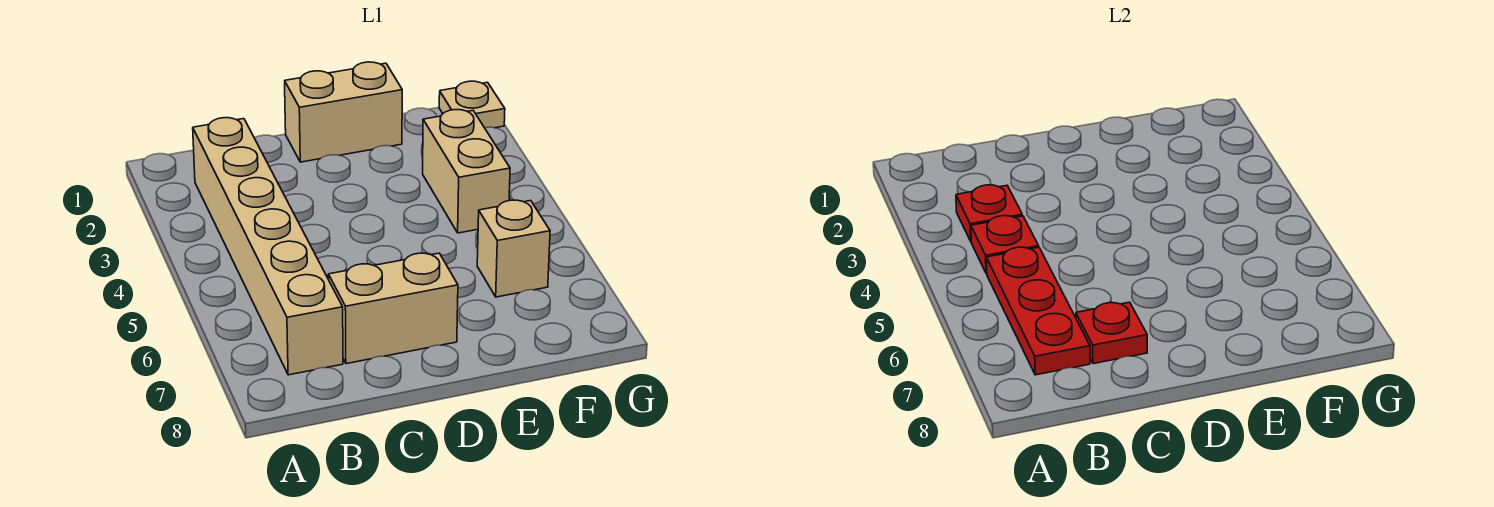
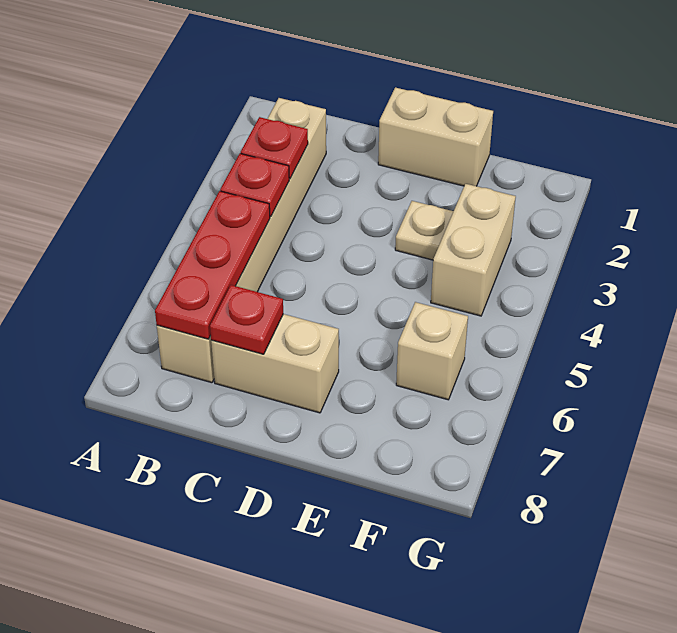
tan plate G1 level 1 -> tan plate E3 level 1

